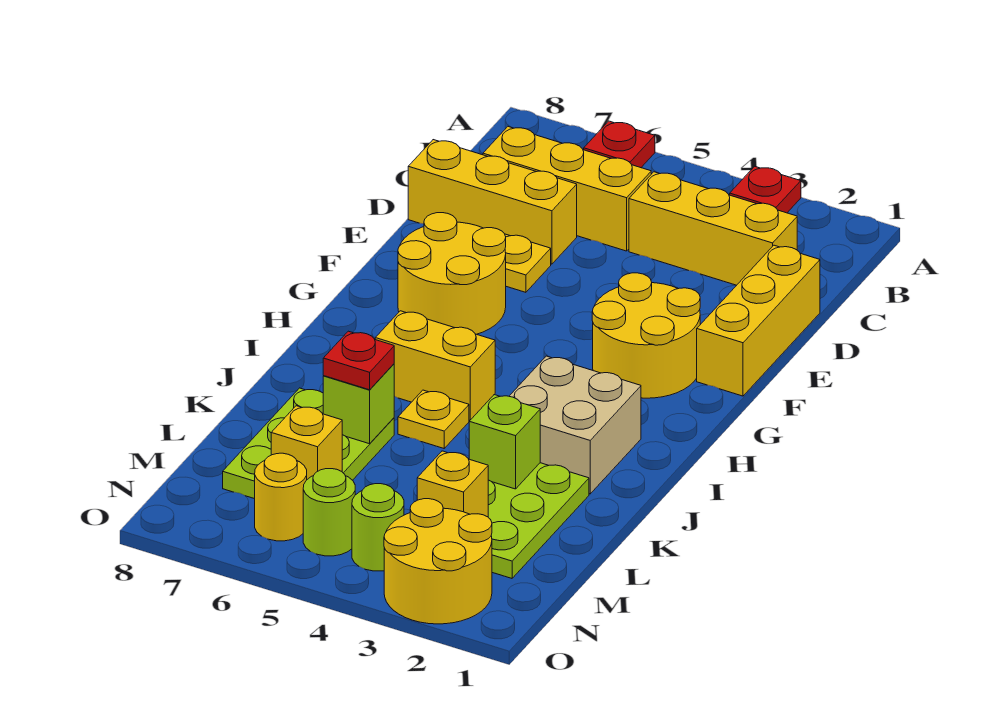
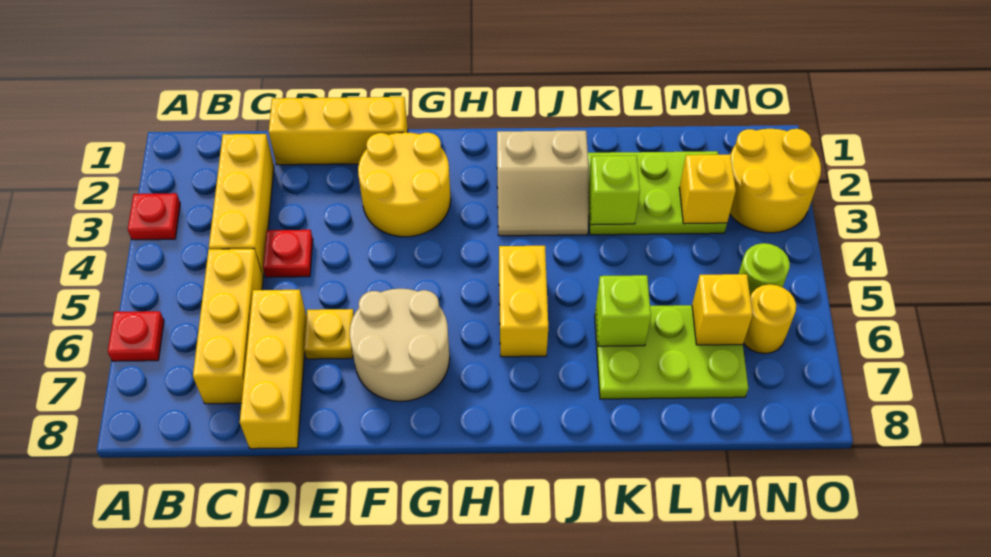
yellow round brick F6:G7 level 1 -> tan round brick F6:G7 level 1
tan brick I2:J3 level 1 -> tan slope I2:J3 level 1 top 2
yellow plate J5 level 1 -> none
red plate K6 level 3 -> red plate D4 level 1
lime round brick N4 level 1 -> none

